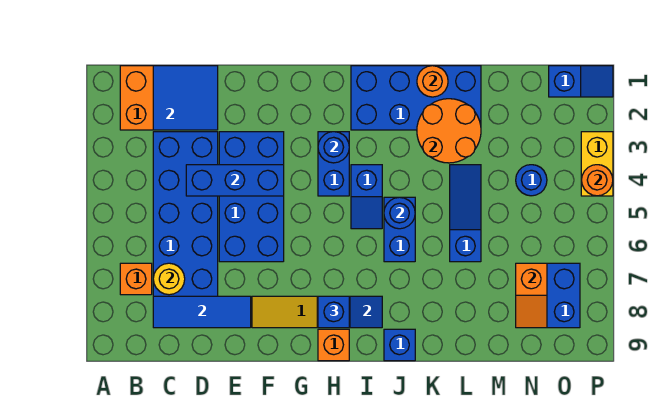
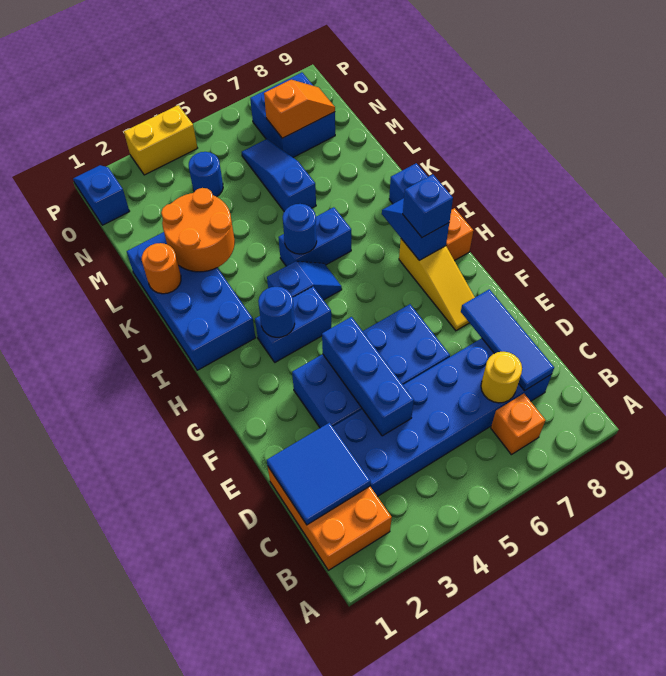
blue slope L4:L6 level 1 top 6 -> blue slope L6:N6 level 1 top L
orange round brick P4 level 2 -> none

